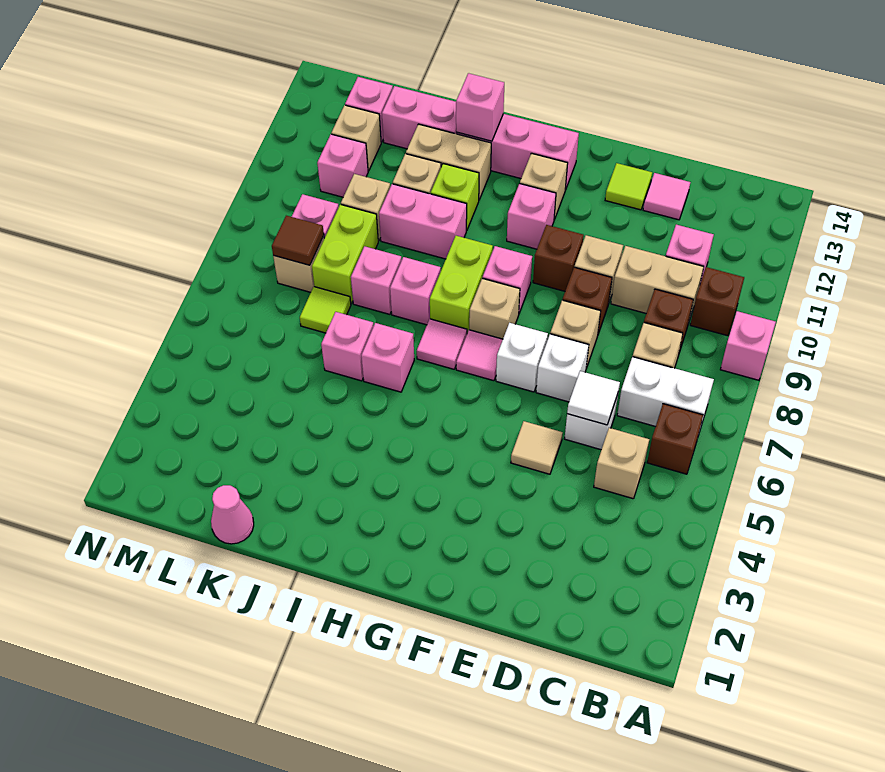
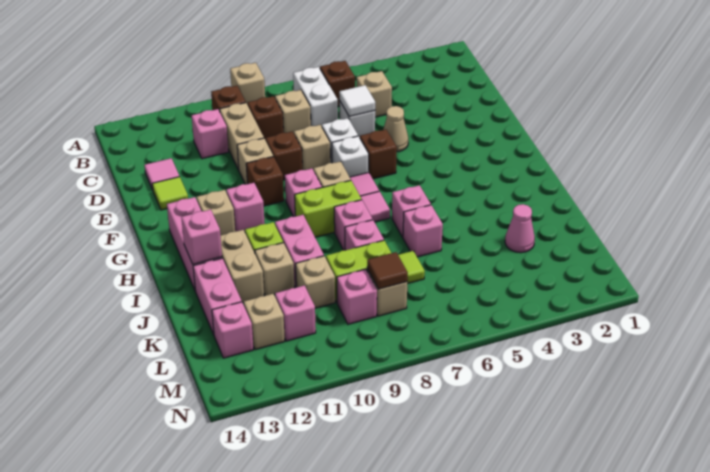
pink brick A9 level 1 -> tan brick A9 level 1
tan tile E5 level 1 -> tan cone E5 level 1
none -> brown brick F6 level 1
pink cone K1 level 1 -> pink cone K3 level 1

